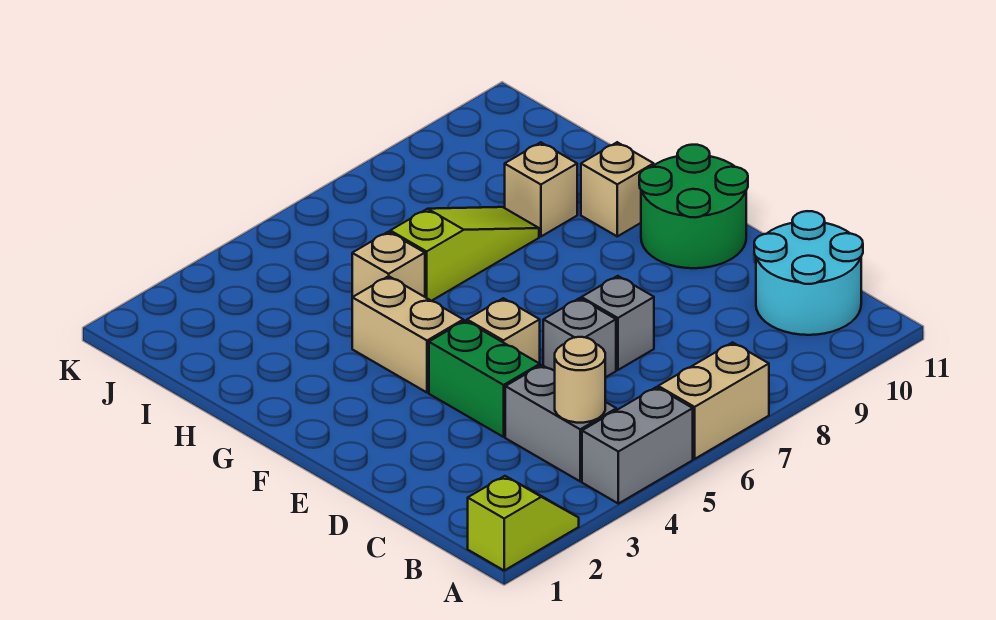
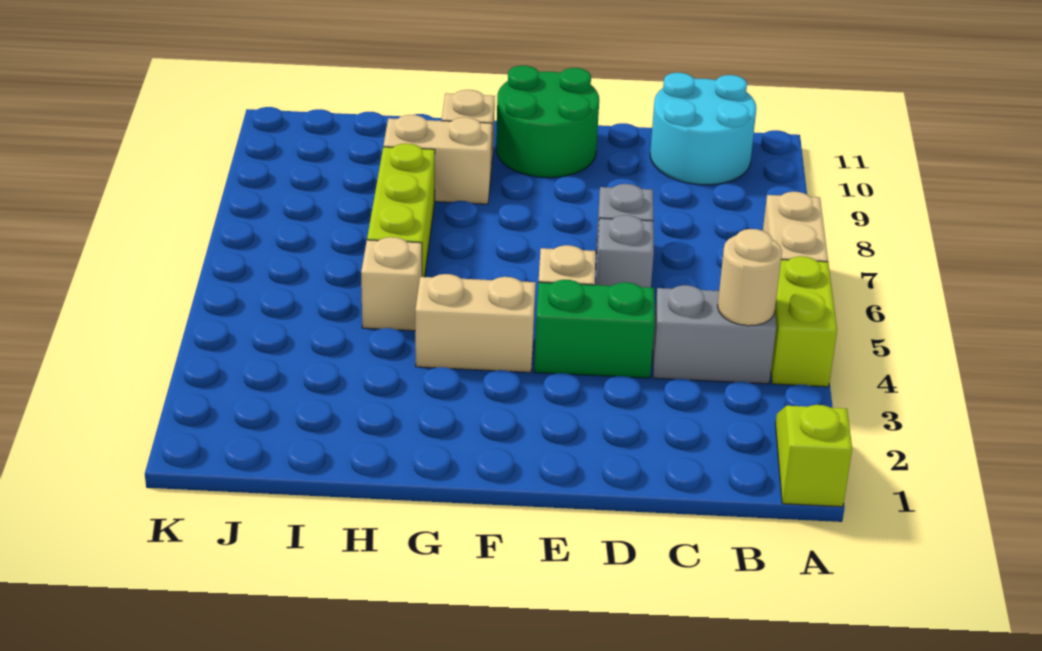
grey brick A4:A5 level 1 -> lime brick A4:A5 level 1
lime slope H6:H8 level 1 top 6 -> lime brick H6:H8 level 1
tan brick H9 level 1 -> tan brick G9:H9 level 1

